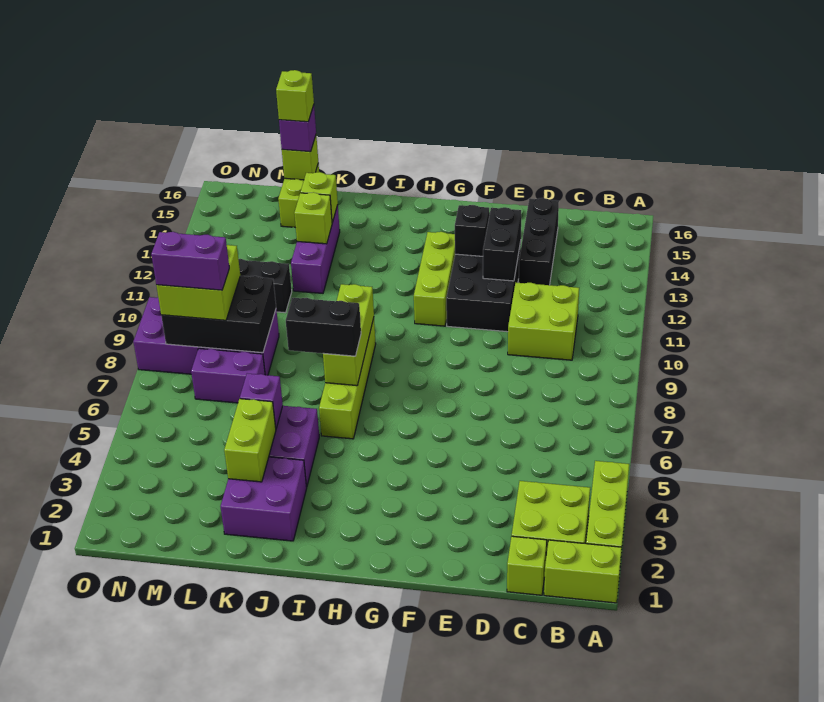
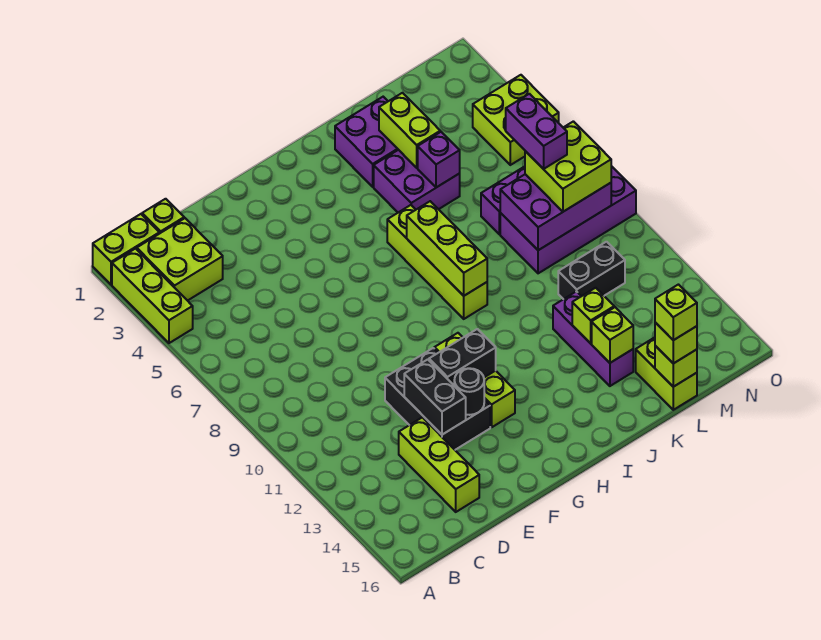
lime brick C10:D11 level 1 -> lime brick N4:O5 level 1
black brick D13:D15 level 1 -> lime brick D13:D15 level 1
black brick F13 level 2 -> black round brick F13 level 2
black brick I7:J7 level 3 -> black brick F12:G12 level 2
black brick L8:N9 level 2 -> purple brick L8:N9 level 2
purple brick L16 level 3 -> lime brick L16 level 3
purple brick M8:N8 level 4 -> purple brick M7:M8 level 4

